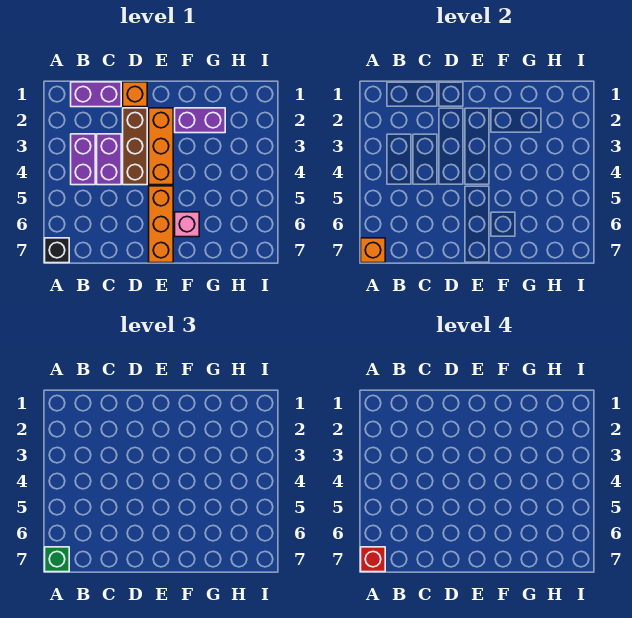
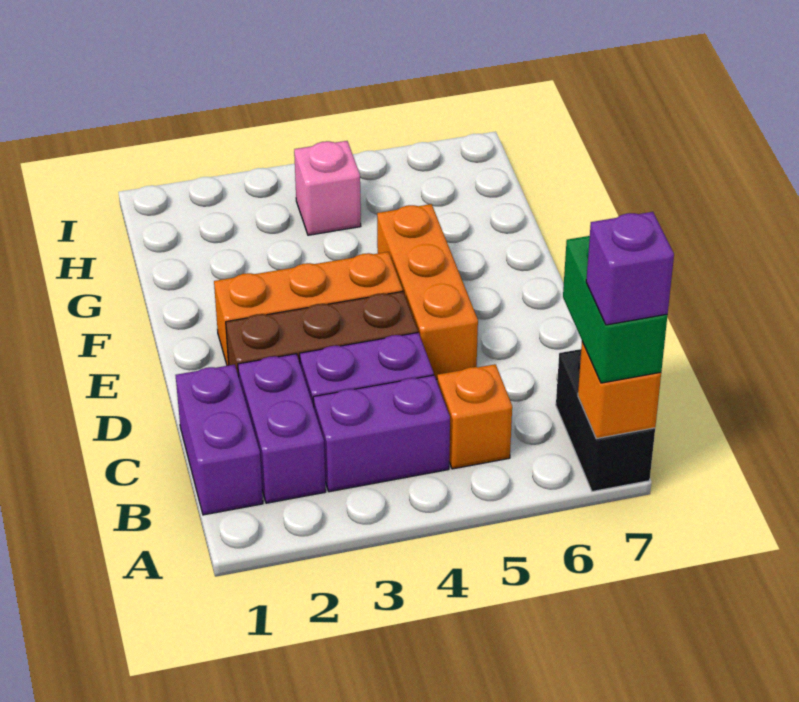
black brick A7 level 1 -> black brick A7:B7 level 1
green brick A7 level 3 -> green brick A7:B7 level 3
red brick A7 level 4 -> purple brick A7 level 4
orange brick D1 level 1 -> orange brick B5 level 1
orange brick E5:E7 level 1 -> orange brick D5:F5 level 1
purple brick F2:G2 level 1 -> purple brick B2:C2 level 1
pink brick F6 level 1 -> pink brick H4 level 1

